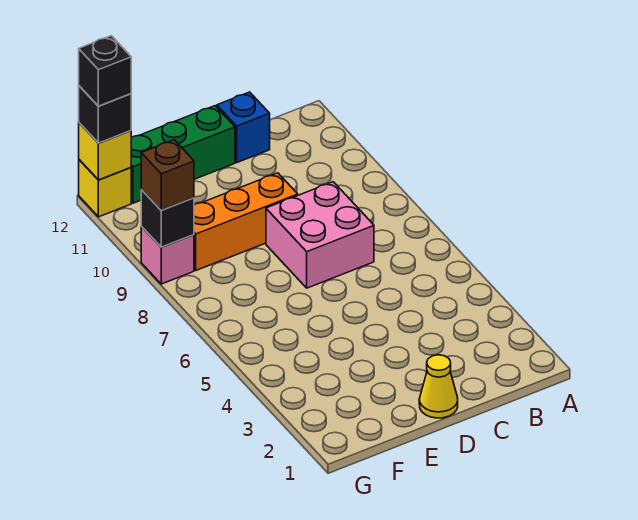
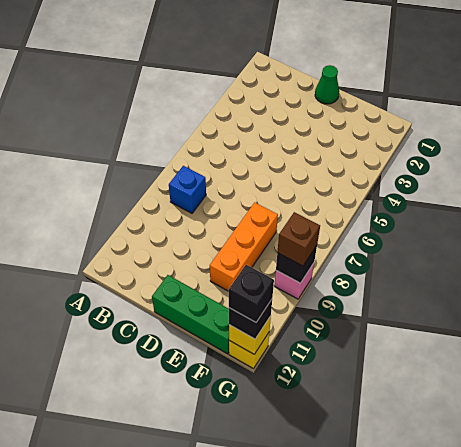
pink brick C7:D8 level 1 -> none
blue brick C12 level 1 -> blue brick B8 level 1
yellow cone D1 level 1 -> green cone D1 level 1
orange brick D9:F9 level 1 -> orange brick E8:E10 level 1

